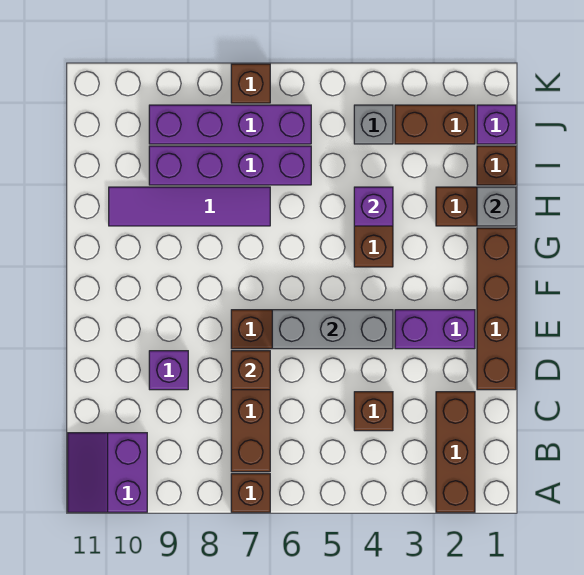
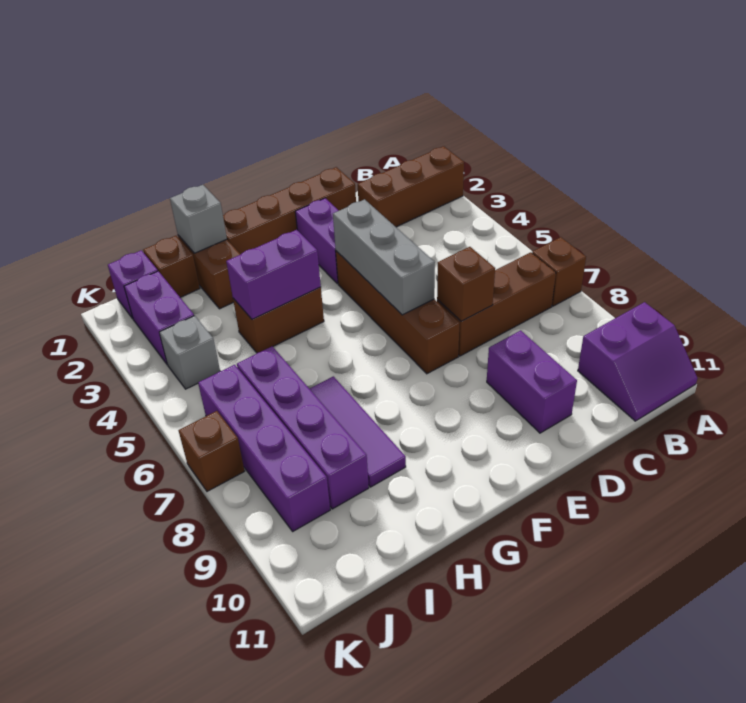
brown brick C4 level 1 -> none
purple brick D9 level 1 -> purple brick D9:D10 level 1
purple brick H4 level 2 -> purple brick G4:H4 level 2
purple tile H7:H10 level 1 -> purple tile H7:H9 level 1
brown brick J2:J3 level 1 -> purple brick J2:J3 level 1

